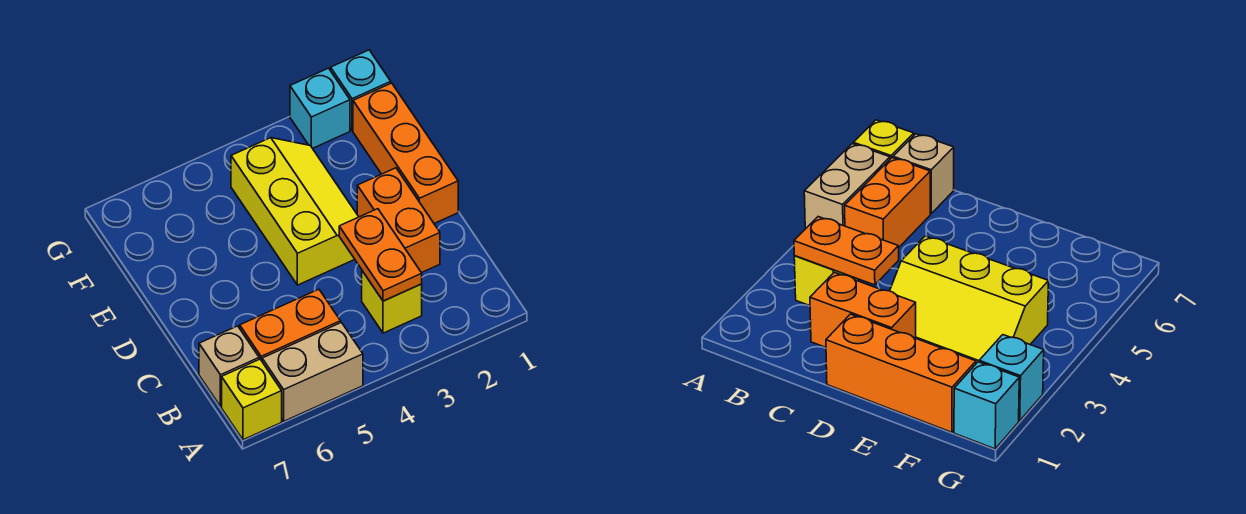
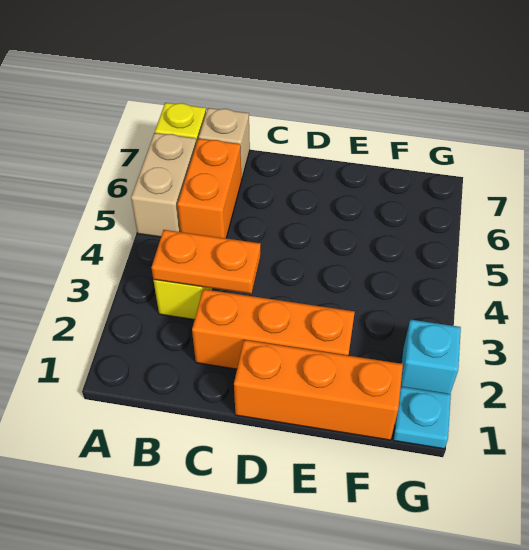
orange brick C2:D2 level 1 -> orange brick C2:E2 level 1
yellow slope D3:F4 level 1 top 4 -> none
cyan brick G1 level 1 -> cyan plate G1 level 1

